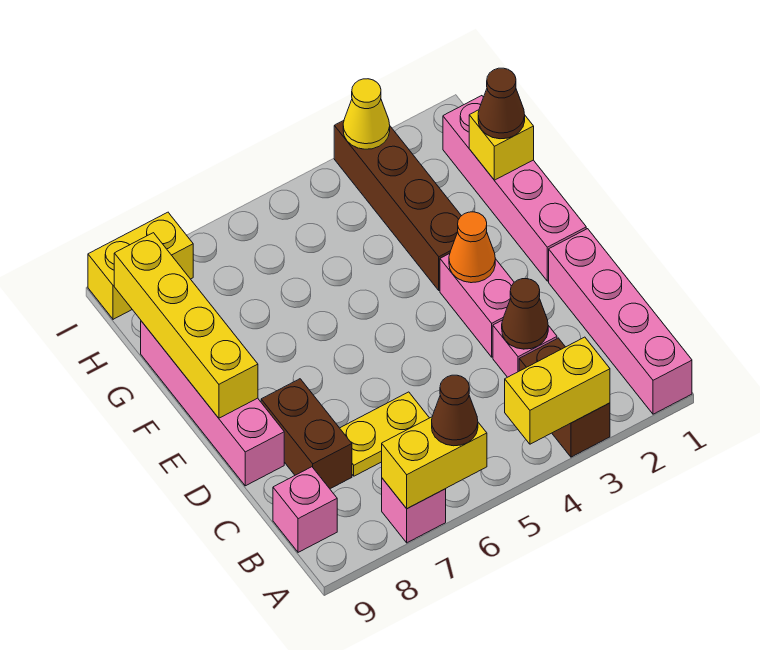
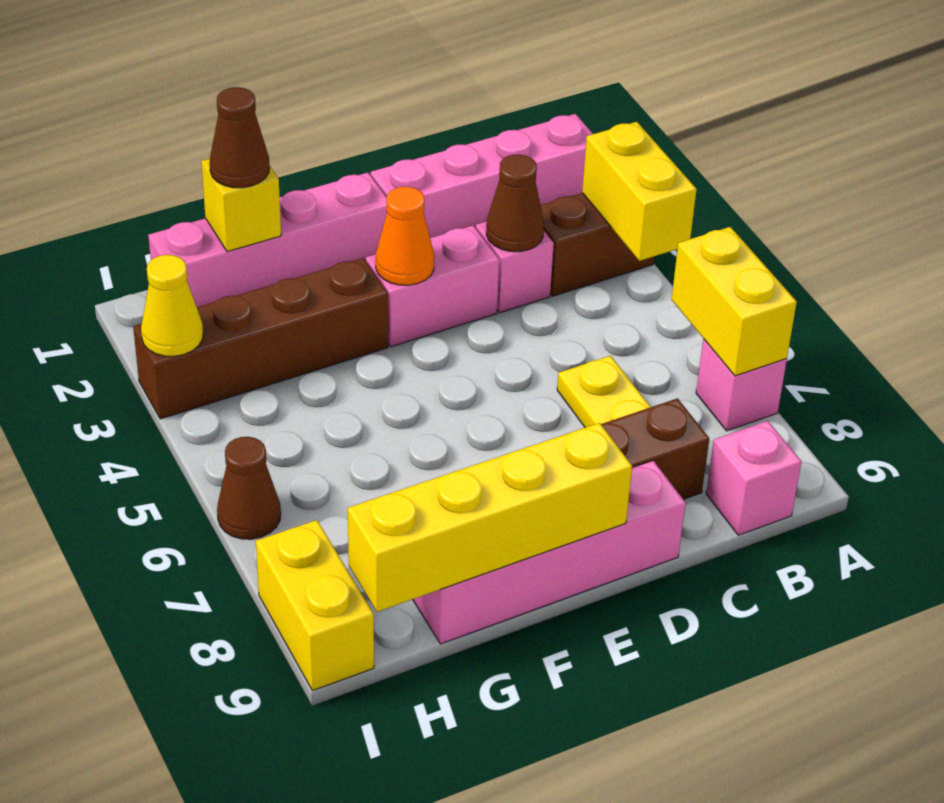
brown cone A6 level 3 -> brown cone I6 level 1

